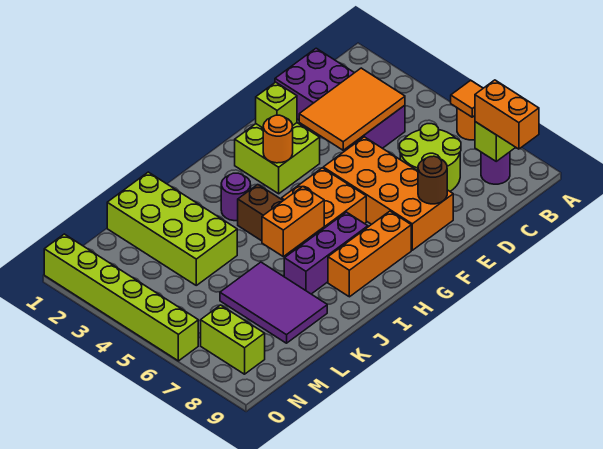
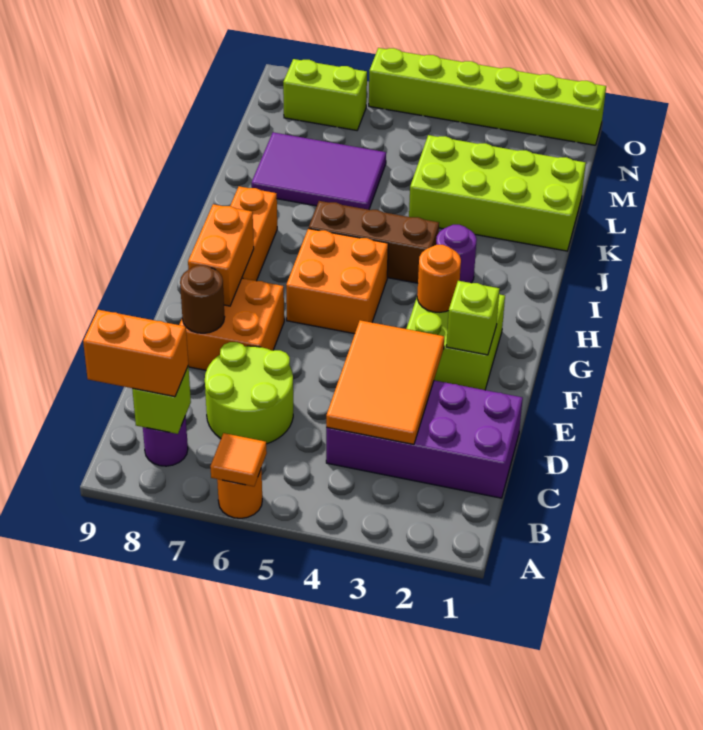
orange brick E5:F8 level 1 -> orange brick E7:F8 level 1
purple brick H7:J7 level 1 -> none
orange brick I6:J6 level 2 -> orange brick F8:G8 level 2

